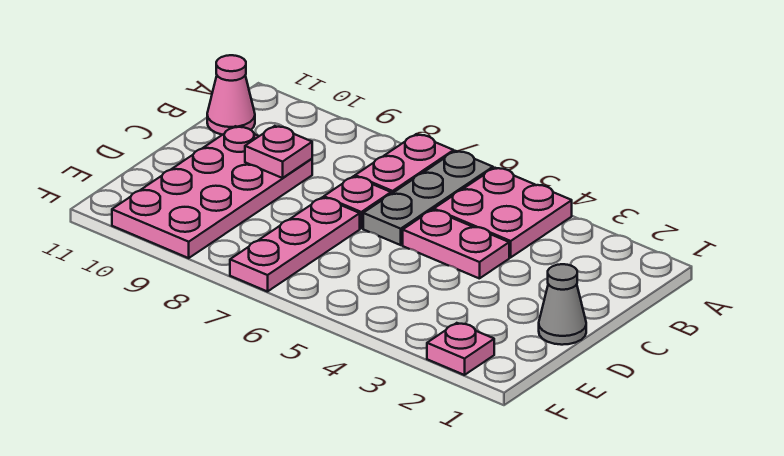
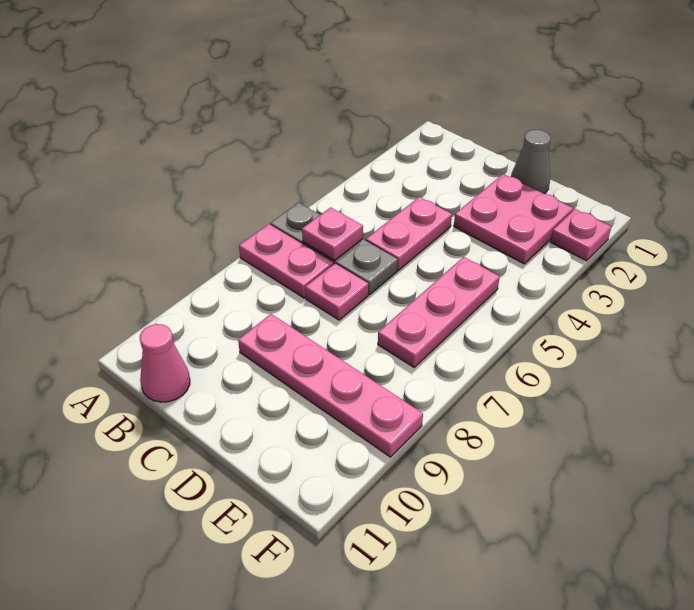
pink plate A4:B5 level 1 -> pink plate D2:E3 level 1
pink plate C9:F10 level 1 -> pink plate C9:F9 level 1
pink plate C9 level 2 -> pink plate B6 level 2
pink plate D7:F7 level 1 -> pink plate E5:E7 level 1

